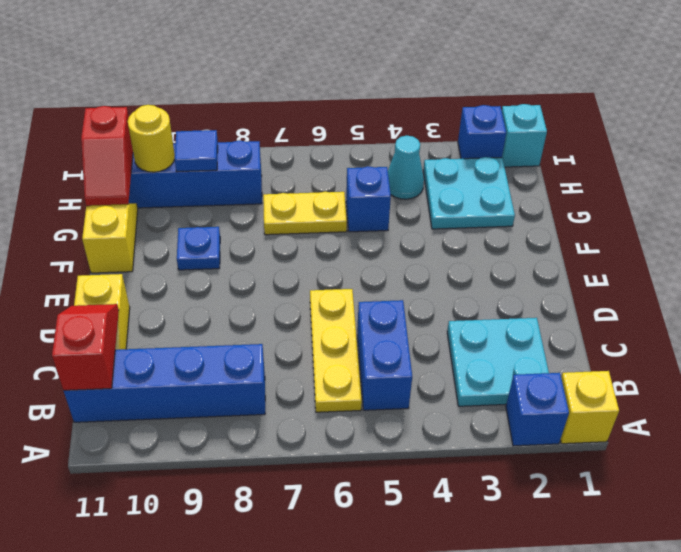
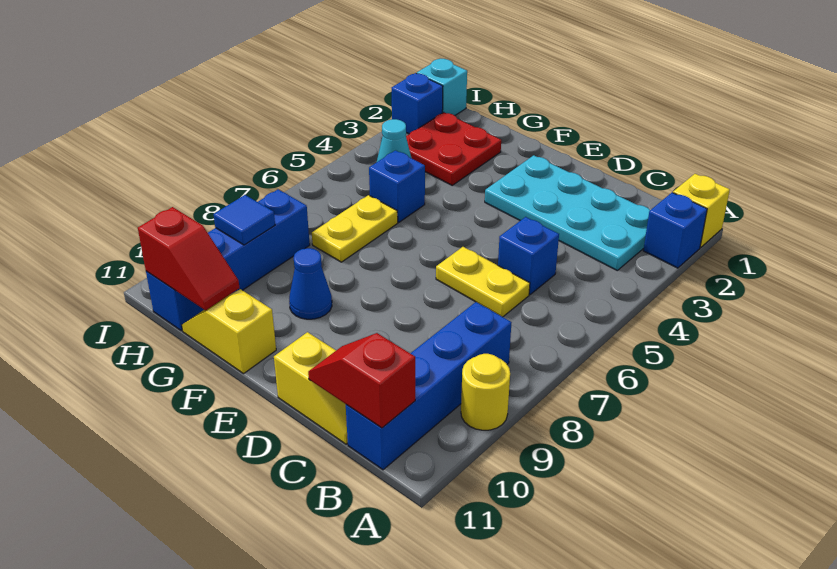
cyan plate B2:C3 level 1 -> cyan plate B2:E3 level 1
blue brick B5:C5 level 1 -> blue brick C5 level 1
yellow plate B6:D6 level 1 -> yellow plate C6:D6 level 1
blue plate F9 level 1 -> blue cone F9 level 1
cyan plate G2:H3 level 1 -> red plate G2:H3 level 1
yellow round brick H10 level 2 -> yellow round brick A9 level 1

